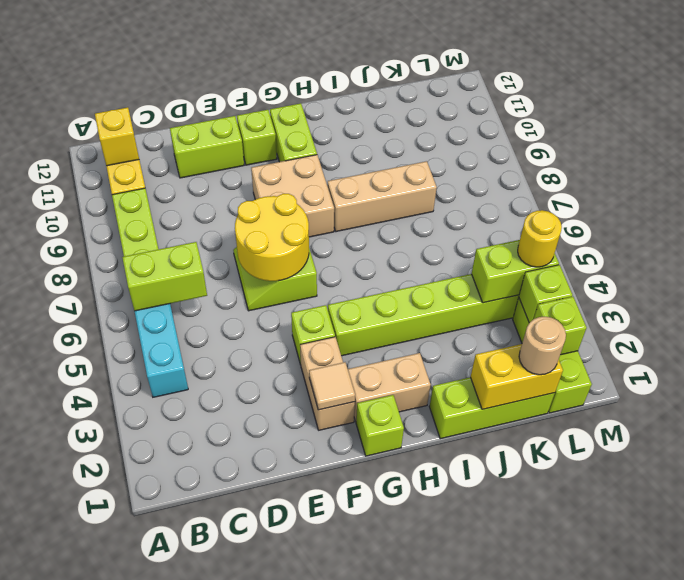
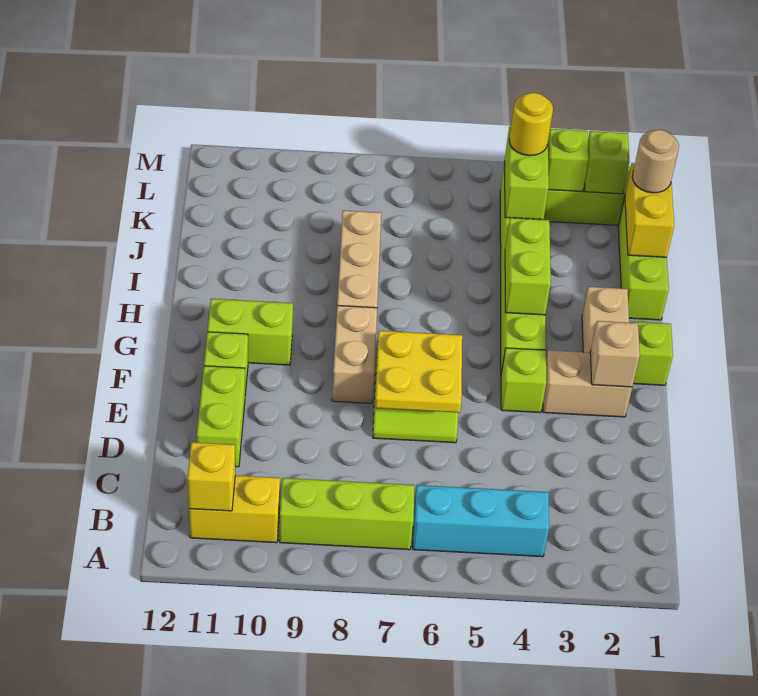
lime brick B6:C6 level 2 -> lime brick H4:I4 level 2
yellow round brick E6:F7 level 2 -> yellow plate E6:F7 level 2
tan tile F2 level 2 -> tan brick F2 level 2
tan brick F8:G9 level 1 -> tan brick F8:G8 level 1

